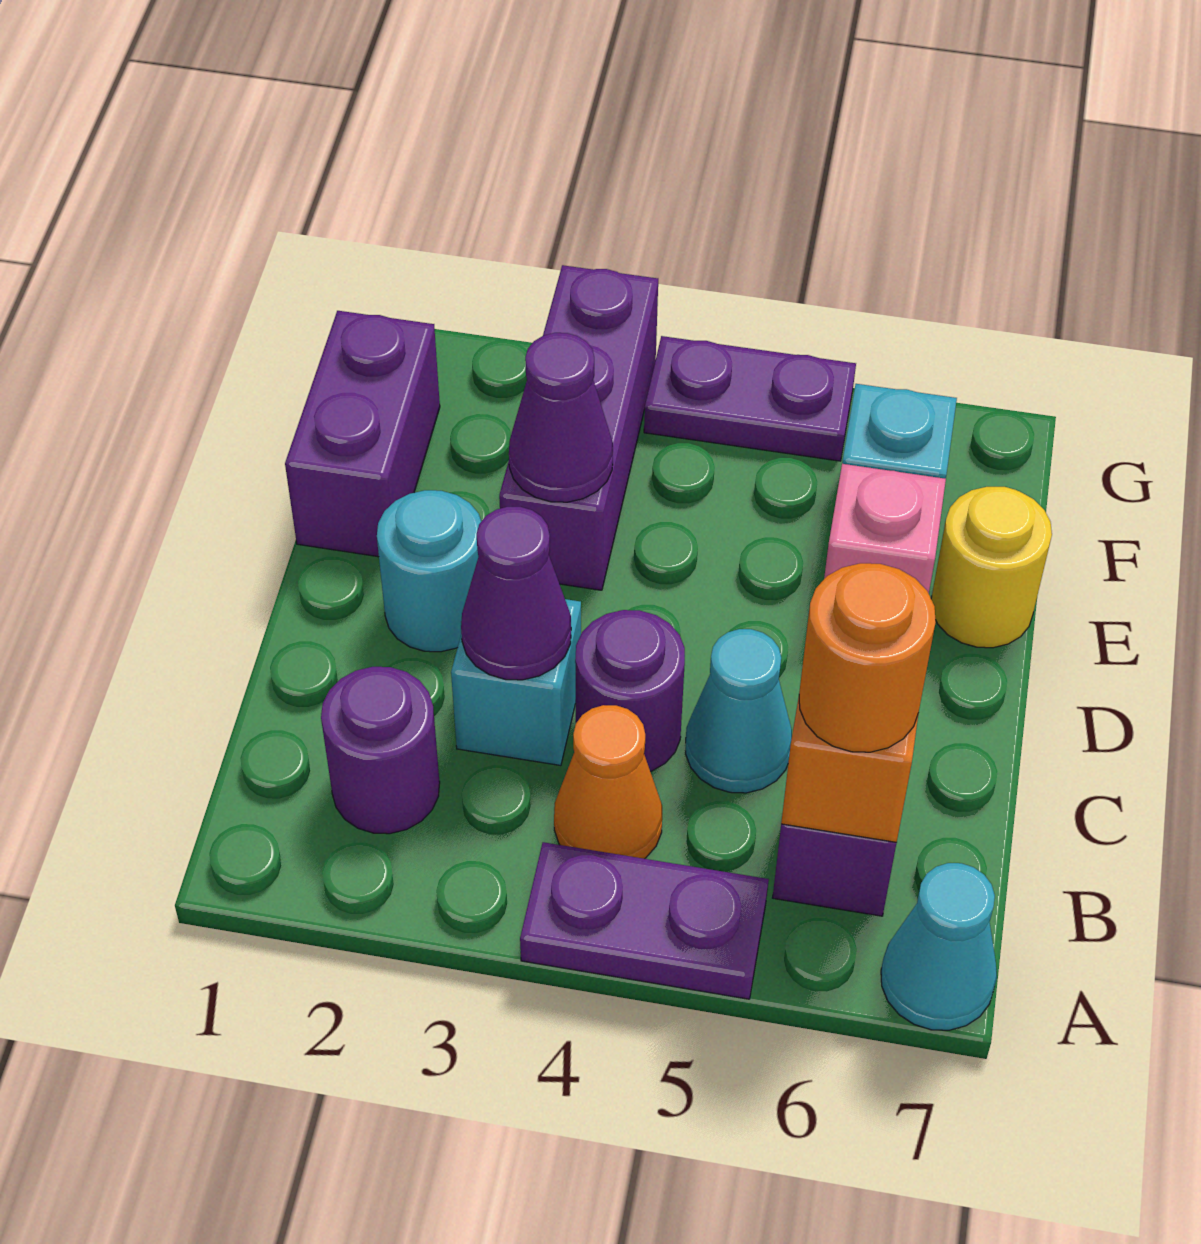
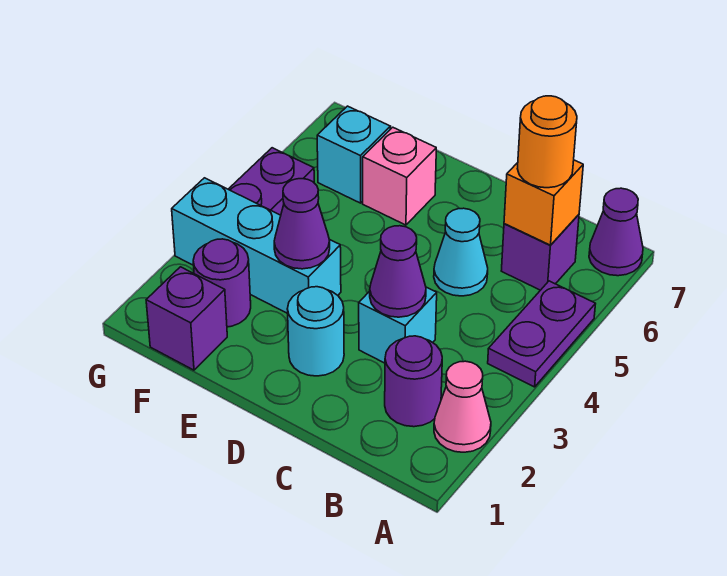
none -> pink cone A2 level 1
cyan cone A7 level 1 -> purple cone A7 level 1
orange cone B4 level 1 -> none
purple round brick C4 level 1 -> purple round brick F2 level 1
purple brick E1:F1 level 1 -> purple brick F1 level 1
purple brick E3:G3 level 1 -> cyan brick E3:G3 level 1
yellow round brick E7 level 1 -> none

